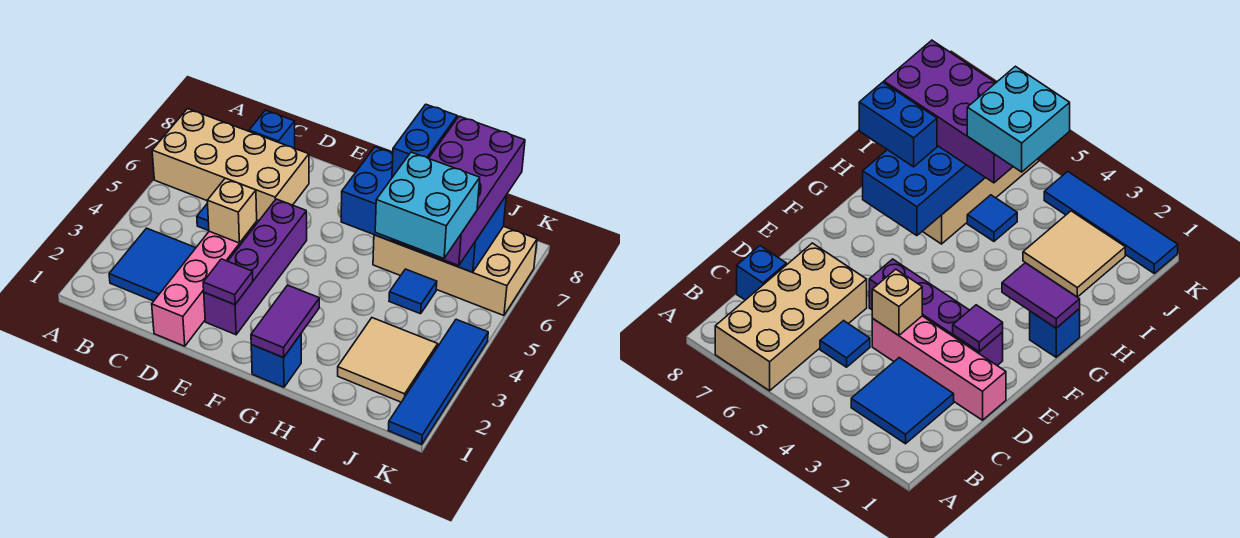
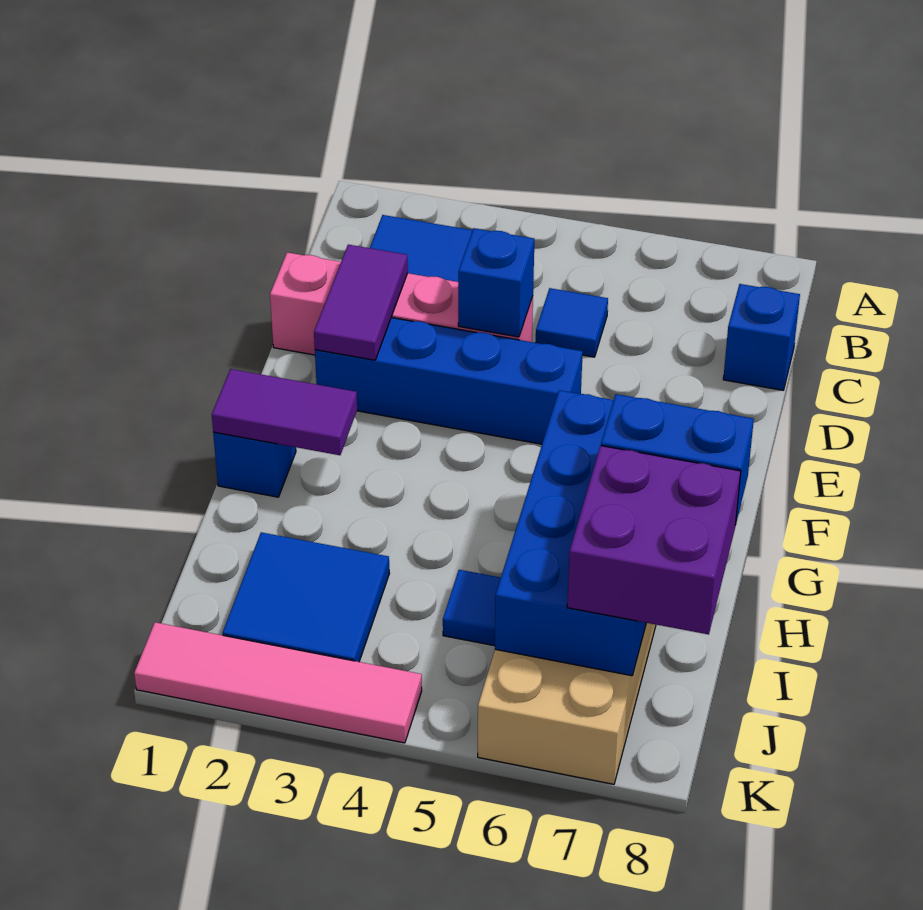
tan brick A6:D7 level 1 -> none
tan brick D4 level 2 -> blue brick D4 level 2
purple brick E2:E5 level 1 -> blue brick E2:E5 level 1
purple tile E2 level 2 -> purple tile D2:E2 level 2
tan tile I2:J3 level 1 -> blue tile I2:J3 level 1
cyan brick I4:J5 level 4 -> none
purple brick I5:J8 level 3 -> purple brick I7:J8 level 3
blue tile K1:K4 level 1 -> pink tile K1:K4 level 1

